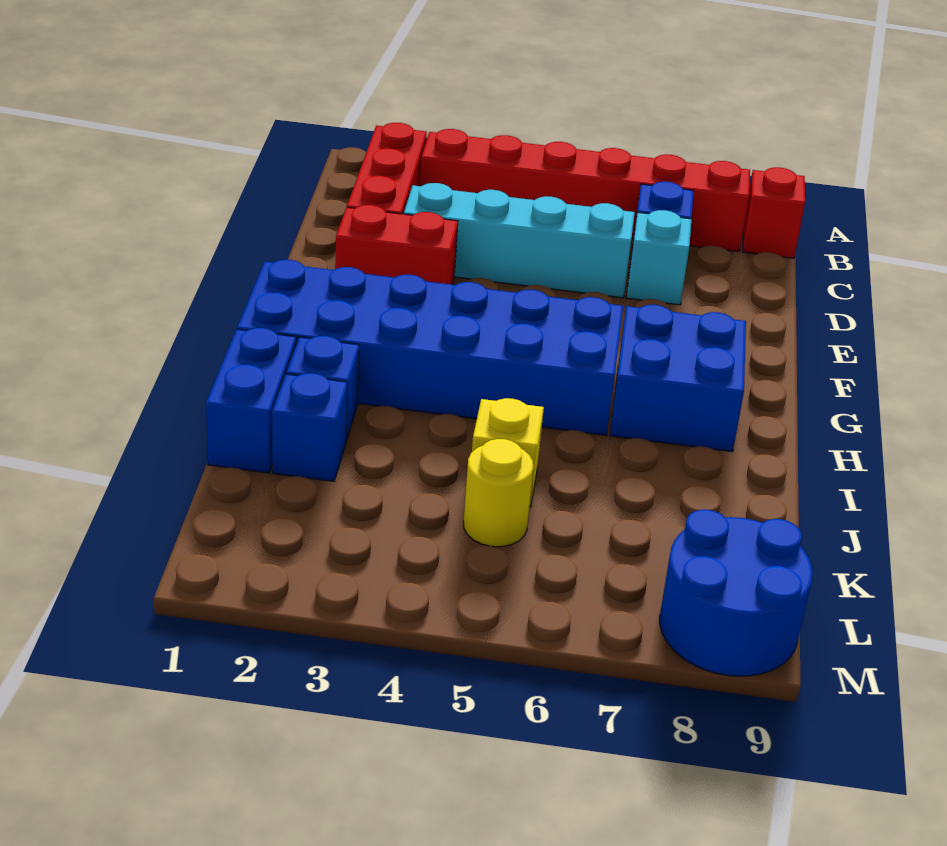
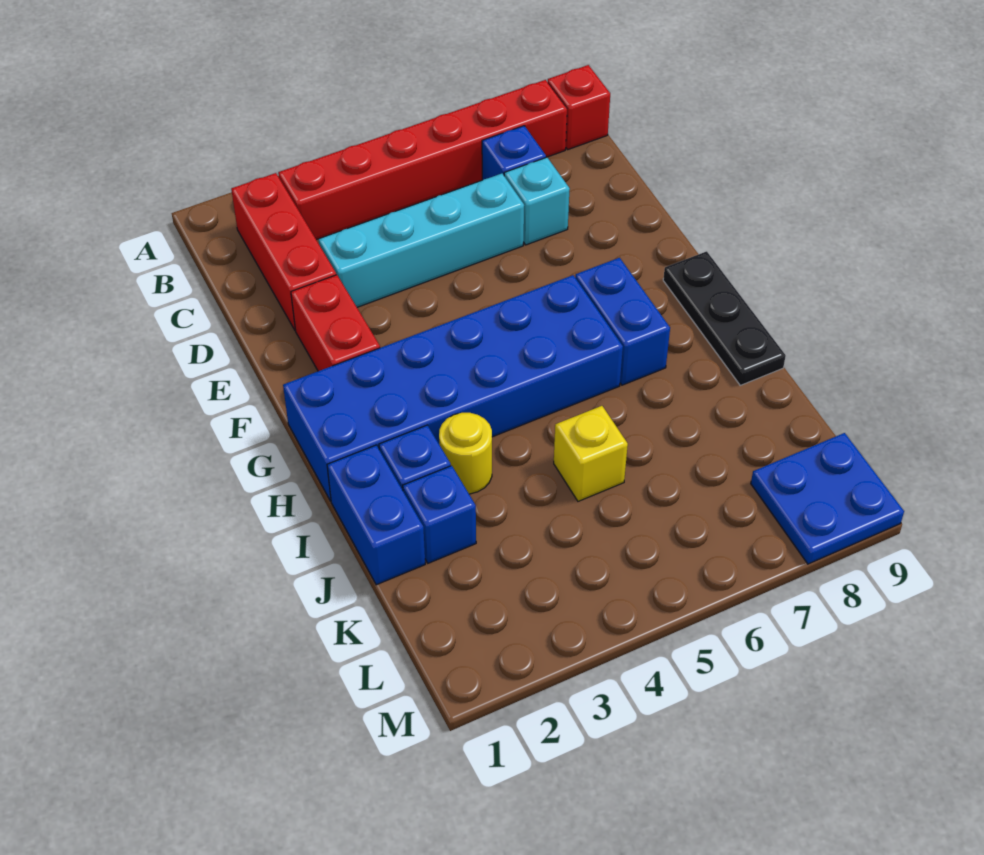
red brick E2:E3 level 1 -> red brick E2:F2 level 1
blue brick G7:H8 level 1 -> blue brick G7:H7 level 1
none -> black plate G9:I9 level 1
yellow round brick K5 level 1 -> yellow round brick I3 level 1
blue round brick L8:M9 level 1 -> blue plate L8:M9 level 1

